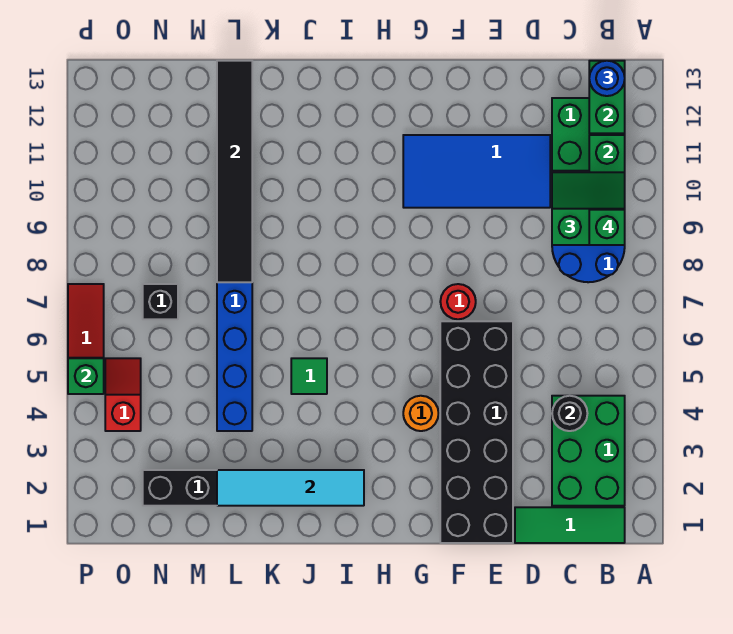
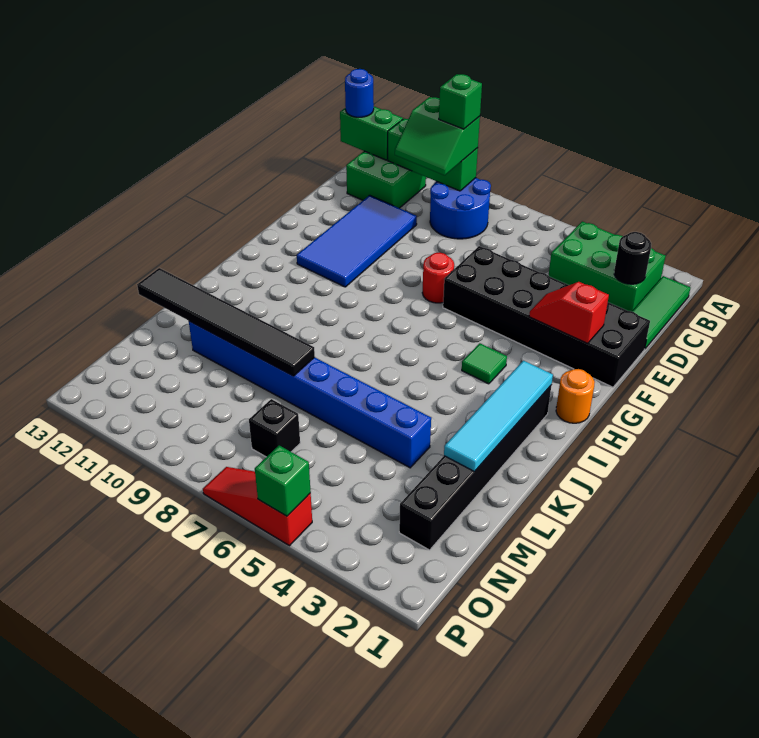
green slope B9:C10 level 3 top 9 -> green slope B9:C10 level 3 top B
black round brick C4 level 2 -> black round brick C2 level 2
orange round brick G4 level 1 -> orange round brick H1 level 1
green tile J5 level 1 -> green tile H4 level 1
red slope O4:O5 level 1 top 4 -> red slope F2:F3 level 2 top 2

